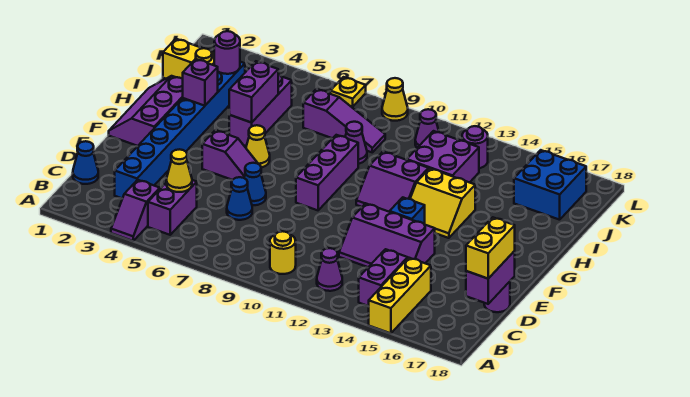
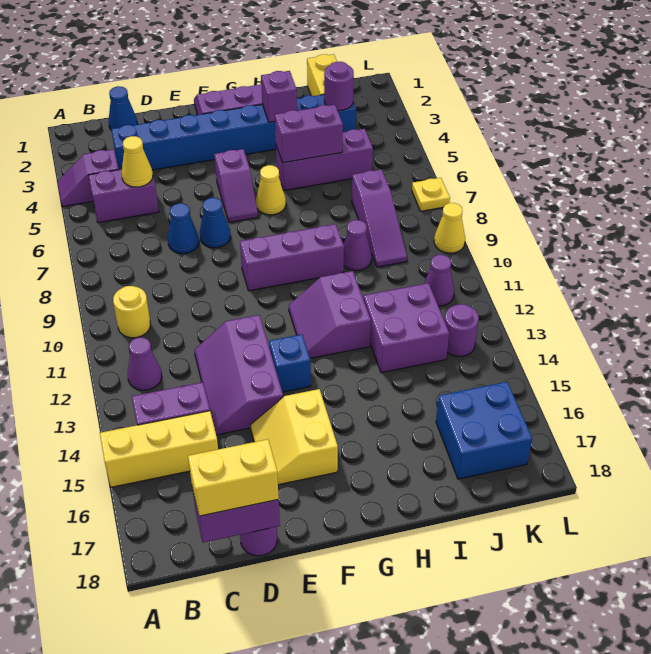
yellow slope G13:H14 level 1 top H -> yellow slope E15:F16 level 1 top F

